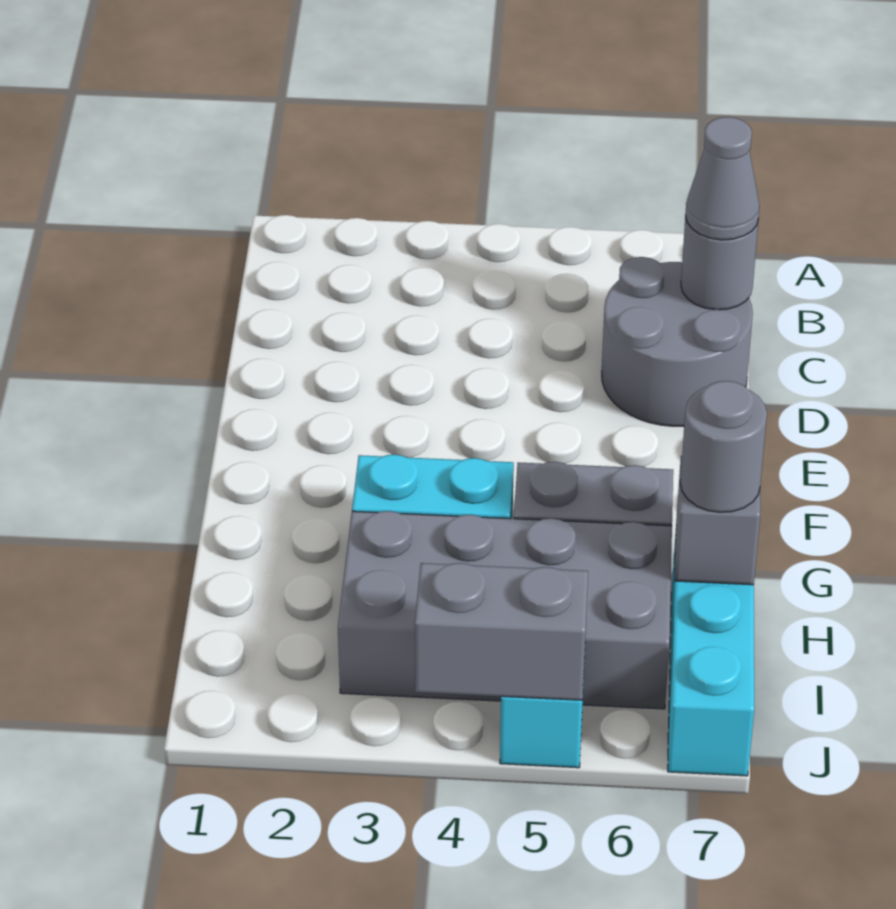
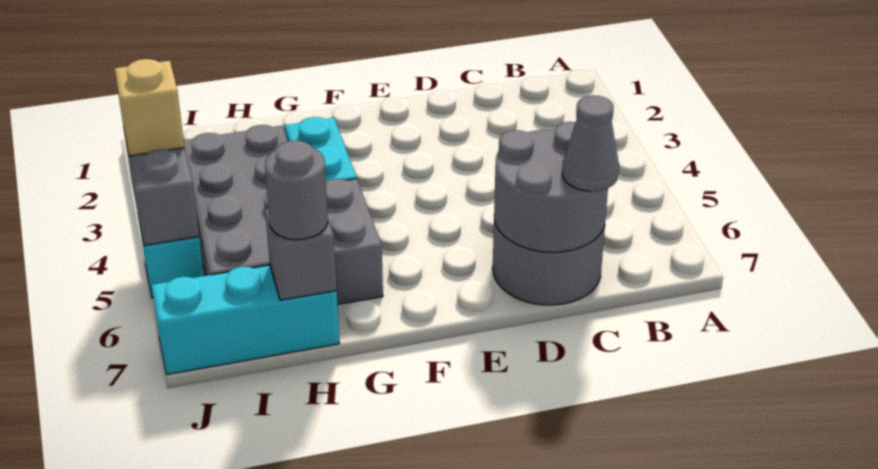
grey round brick C7 level 2 -> grey round brick C6:D7 level 2
none -> tan brick J4 level 3

